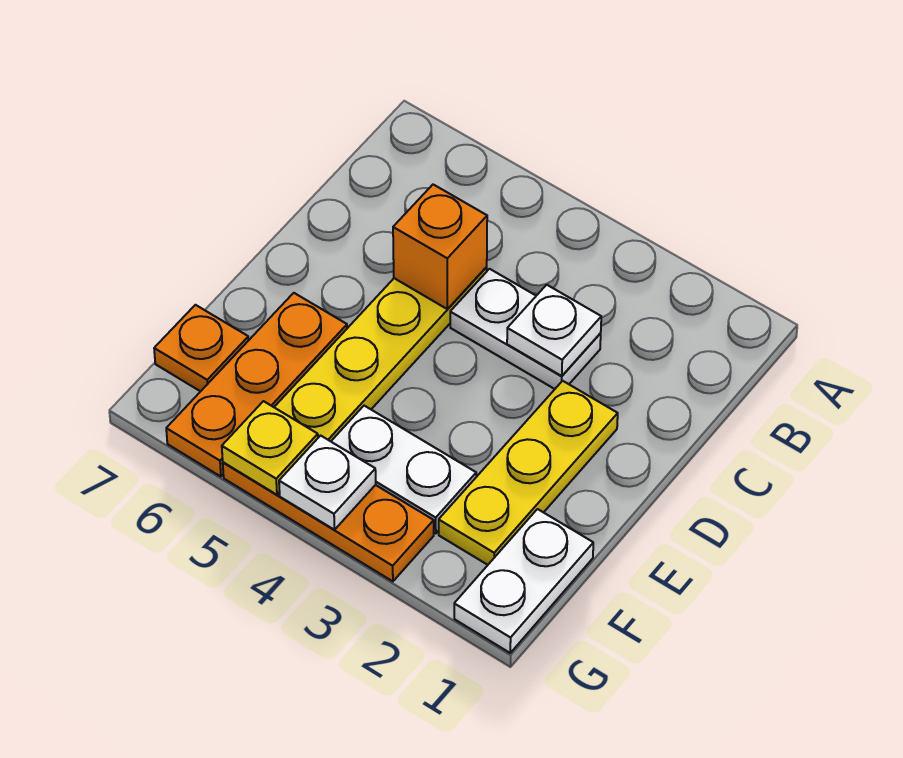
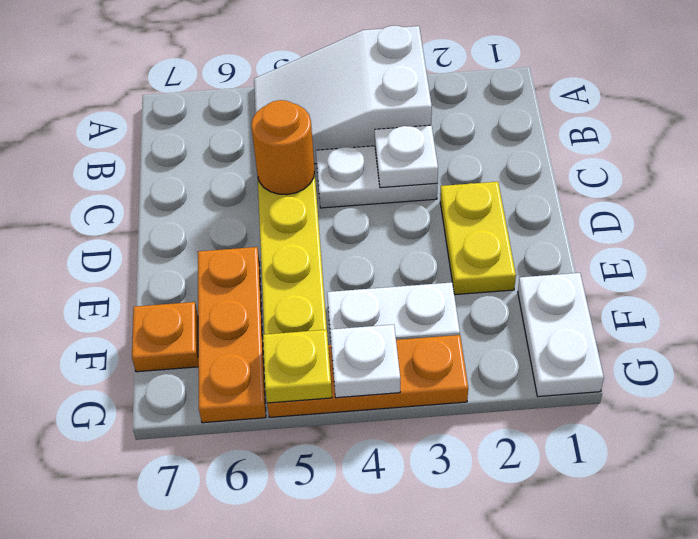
none -> white slope A3:B5 level 1 top 3
orange brick C5 level 2 -> orange round brick C5 level 2
yellow plate D2:F2 level 1 -> yellow plate D2:E2 level 1

